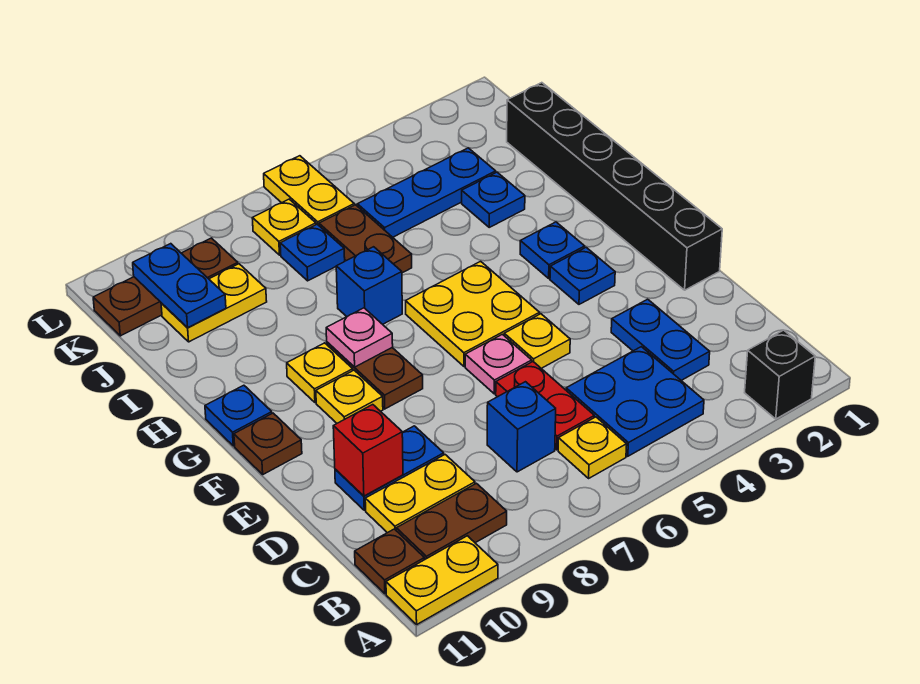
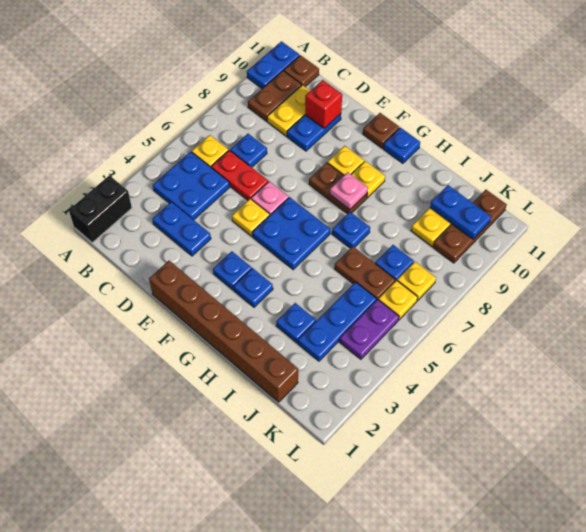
black brick A2 level 1 -> black brick A1:A2 level 1
yellow plate A10:A11 level 1 -> blue plate A10:A11 level 1
blue brick C7 level 1 -> blue plate C7 level 1
black brick E1:J1 level 1 -> brown brick E1:J1 level 1
yellow plate F5:G6 level 1 -> blue plate F5:G6 level 1
blue brick H7 level 1 -> blue plate H7 level 1
none -> purple plate K4:K5 level 1
yellow plate K6:L6 level 1 -> yellow plate K6 level 1

